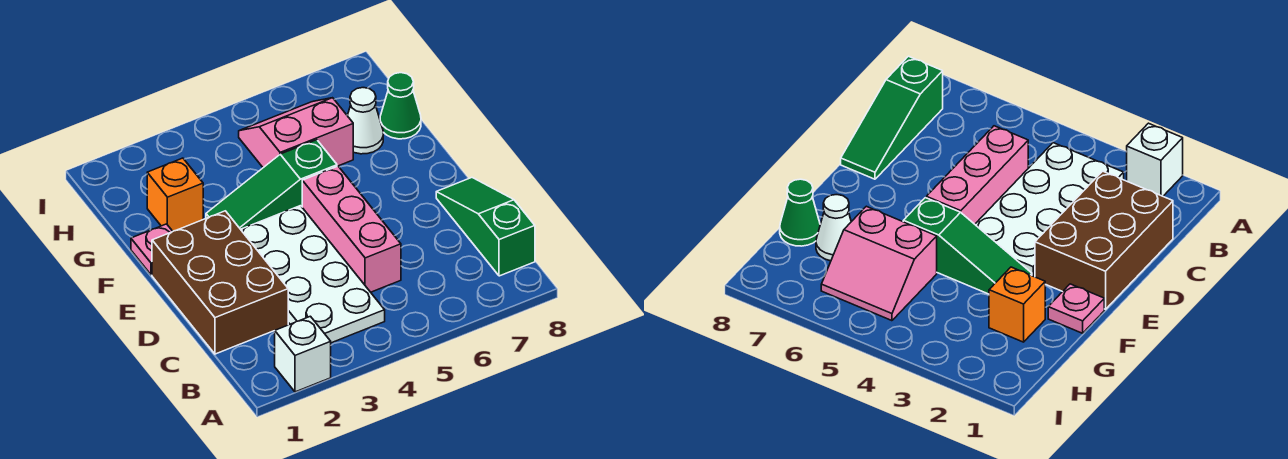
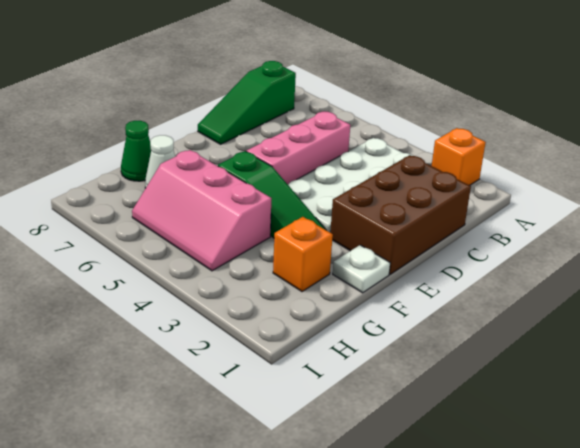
white brick A2 level 1 -> orange brick A2 level 1
pink plate F1 level 1 -> white plate F1 level 1
pink slope G5:H6 level 1 top G -> pink slope G4:H6 level 1 top G

